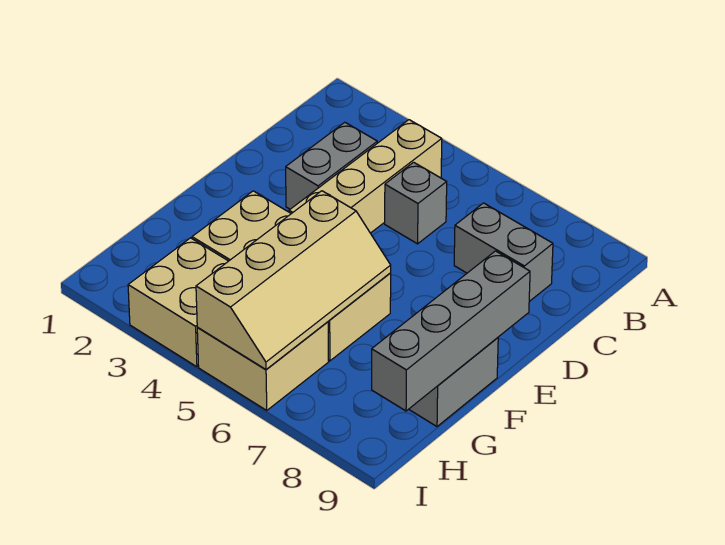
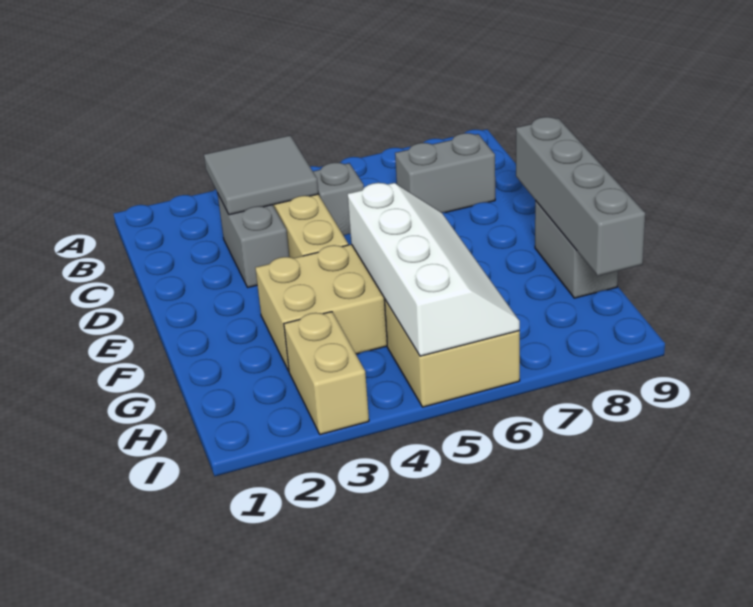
none -> grey tile B3:C4 level 2
tan slope F5:I6 level 2 top 5 -> white slope F5:I6 level 2 top 5
tan brick H3:I4 level 1 -> tan brick H3:I3 level 1

